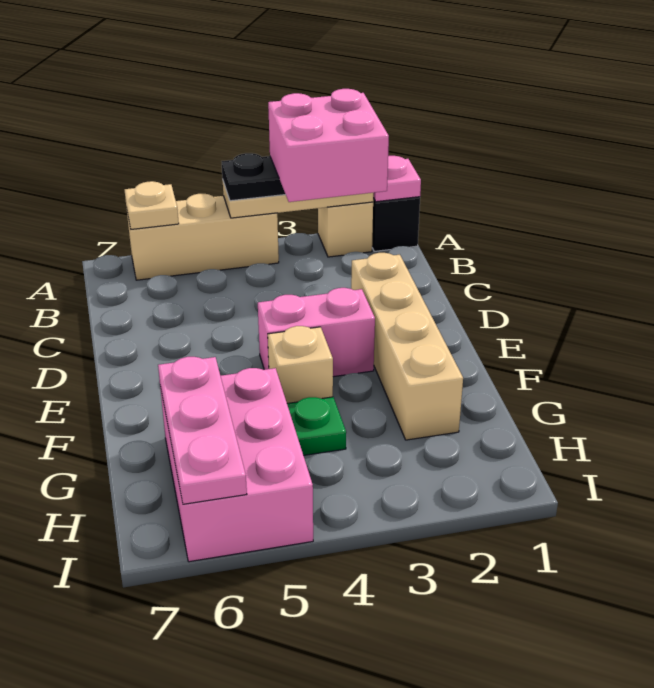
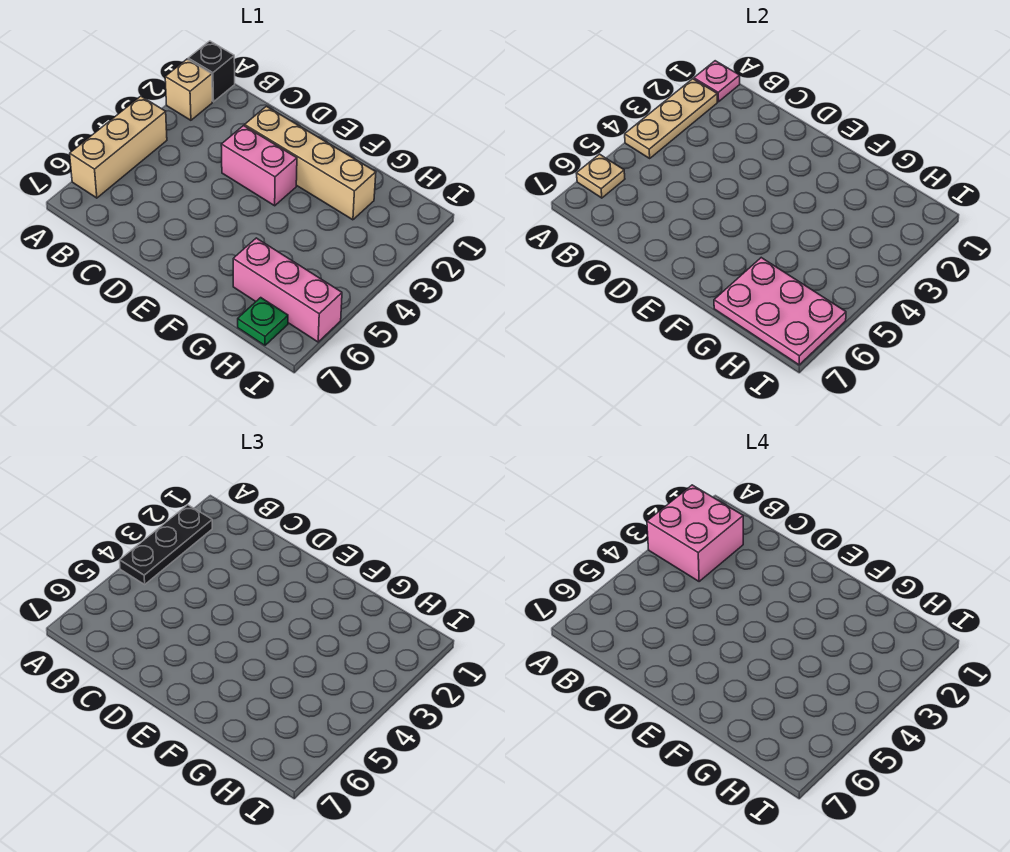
pink brick E3:E4 level 1 -> pink brick D3:E3 level 1
tan brick F4 level 1 -> none
green plate G4 level 1 -> green plate H7 level 1
pink brick G5:I6 level 1 -> pink brick G6:I6 level 1
pink plate G6:I6 level 2 -> pink plate G6:I7 level 2

